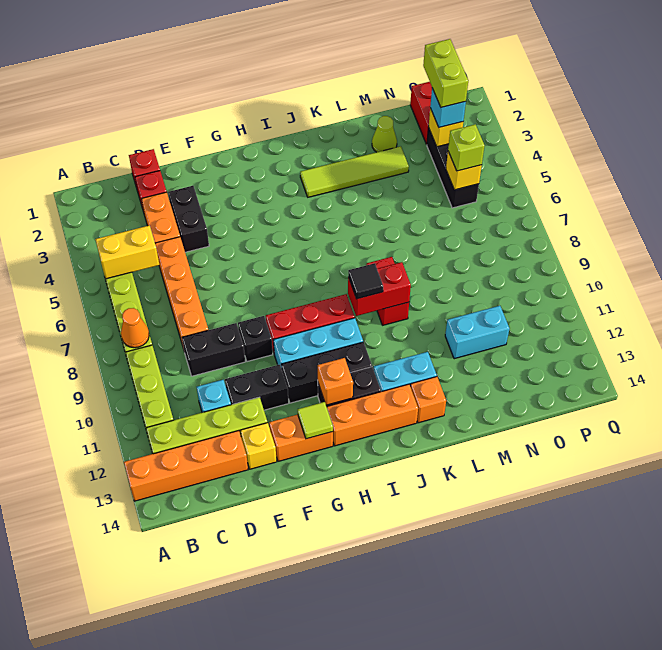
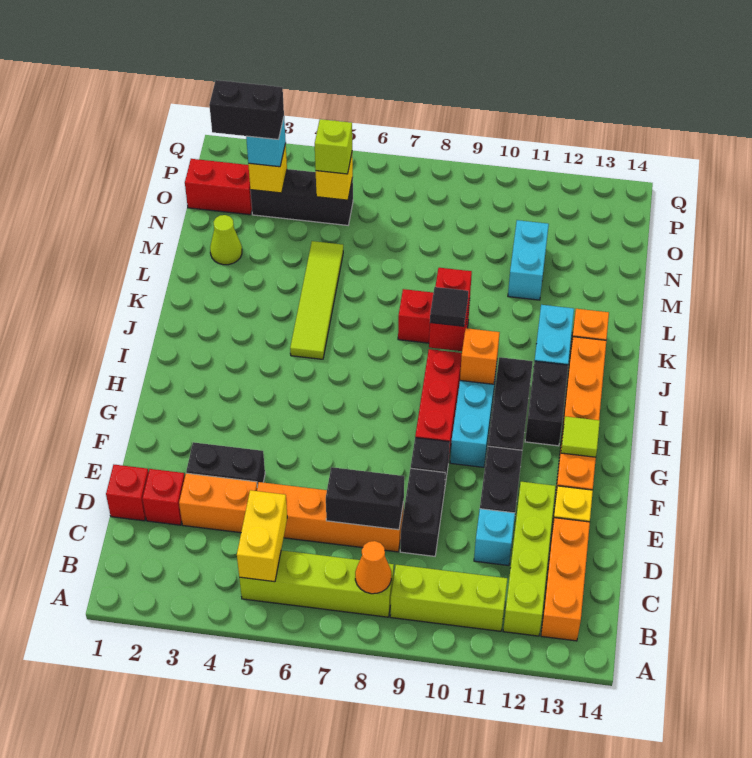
orange brick A13:D13 level 1 -> orange brick B13:D13 level 1
none -> black brick D7:D8 level 2
orange brick H12 level 2 -> orange brick I10 level 2
lime tile J3:M3 level 1 -> lime tile J5:M5 level 1
lime brick O2:O3 level 4 -> black brick O2:O3 level 4

